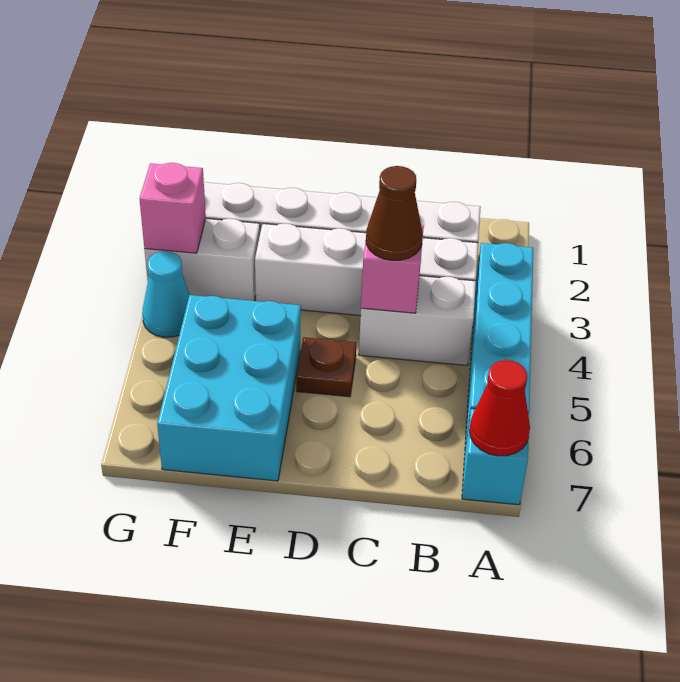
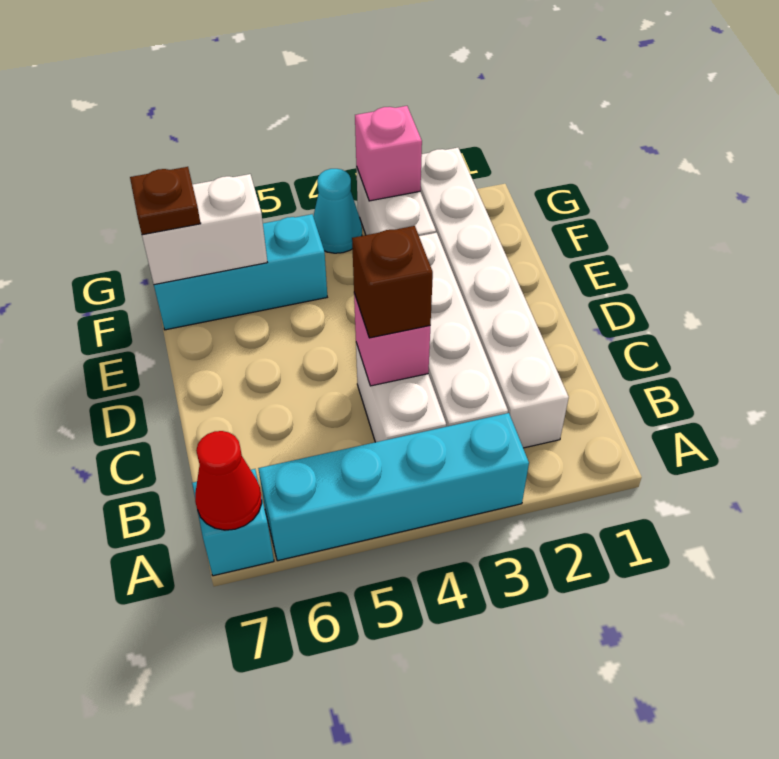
brown cone C4 level 3 -> brown brick C4 level 3
brown plate D5 level 1 -> brown plate F7 level 3
cyan brick E5:F7 level 1 -> cyan brick F5:F7 level 1
none -> white brick F6:F7 level 2

